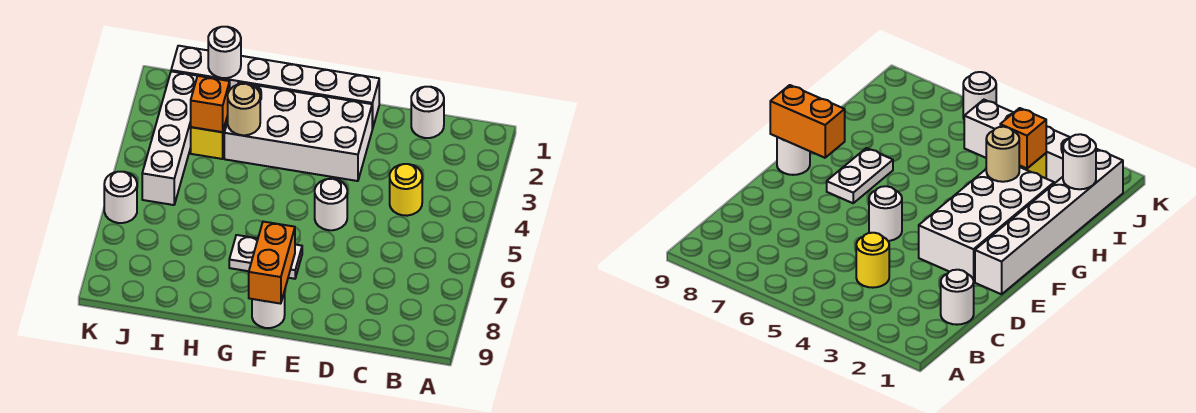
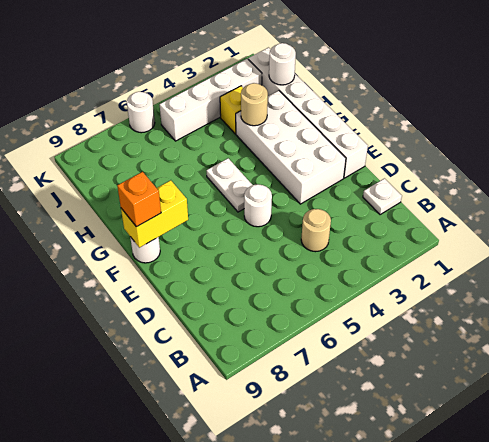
white round brick C1 level 1 -> white plate C1 level 1
yellow round brick C4 level 1 -> tan round brick C4 level 1
white plate F7:G7 level 1 -> white plate F5:G5 level 1
orange brick F8:F9 level 2 -> yellow brick F8:F9 level 2
orange brick I3 level 2 -> orange brick F9 level 3

